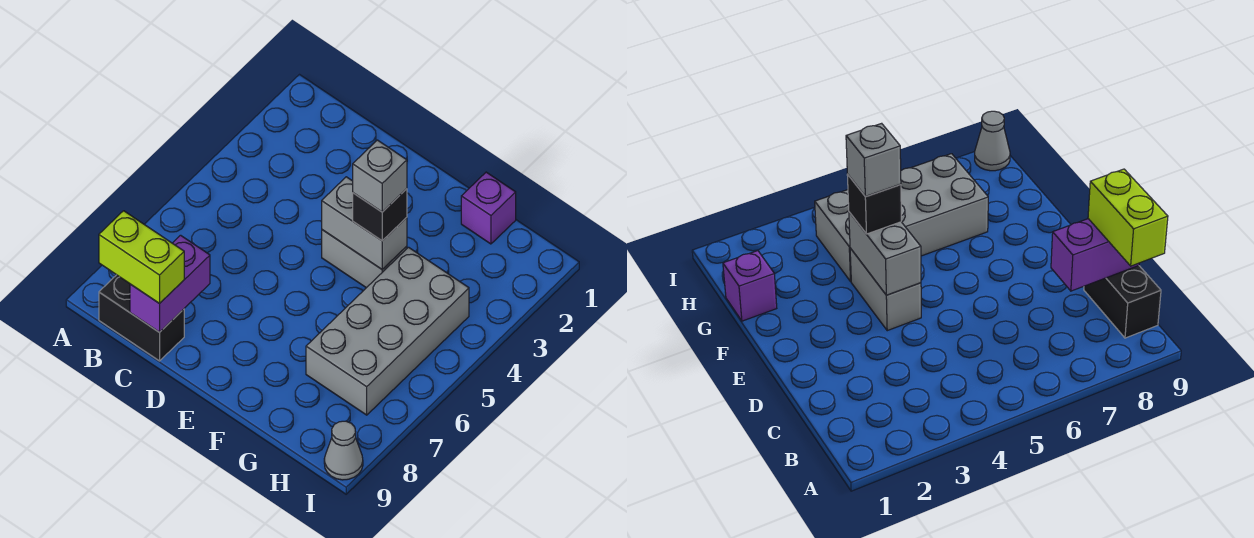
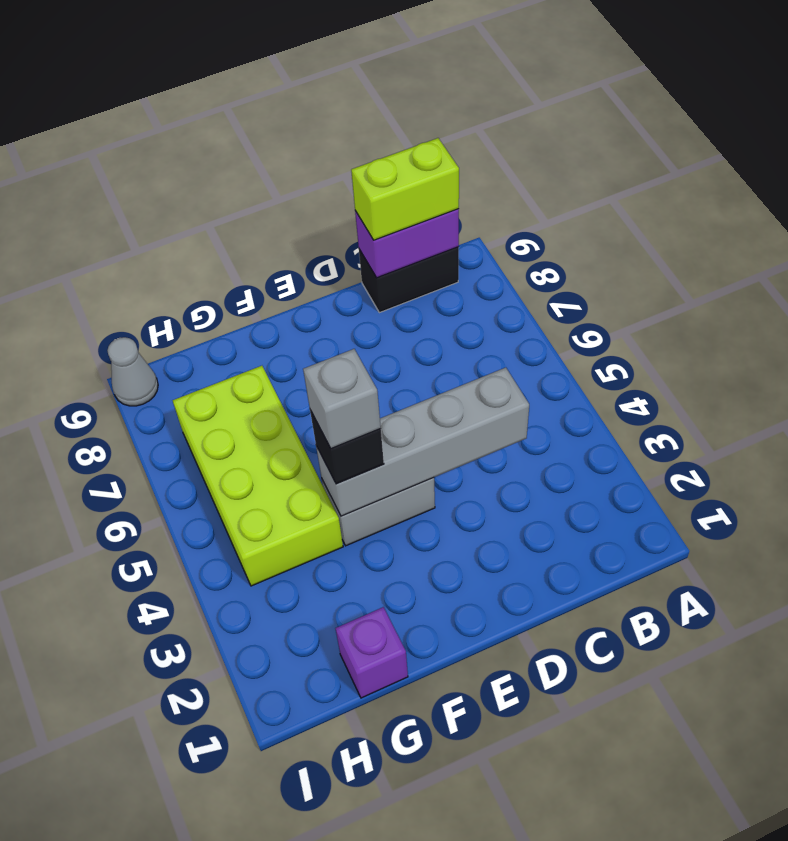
purple brick C8:C9 level 2 -> purple brick B9:C9 level 2
grey brick E4:F4 level 2 -> grey brick C4:F4 level 2
grey brick G4:H7 level 1 -> lime brick G4:H7 level 1

